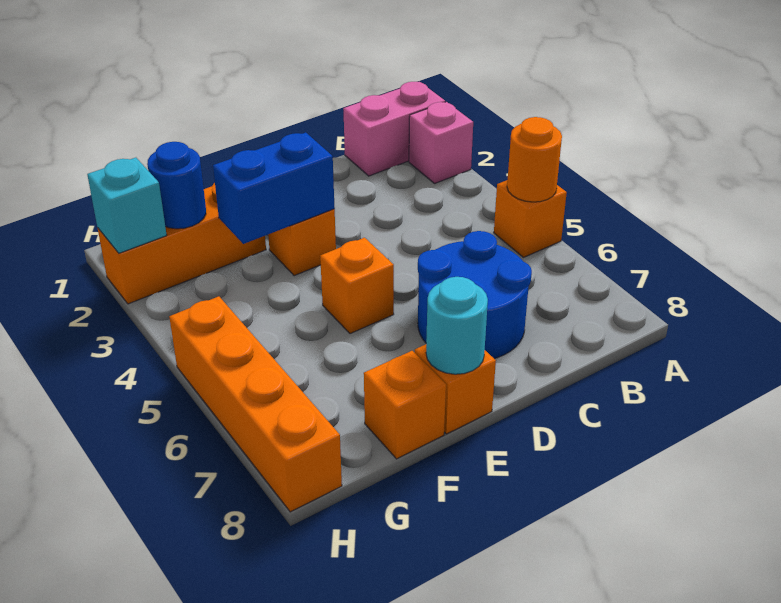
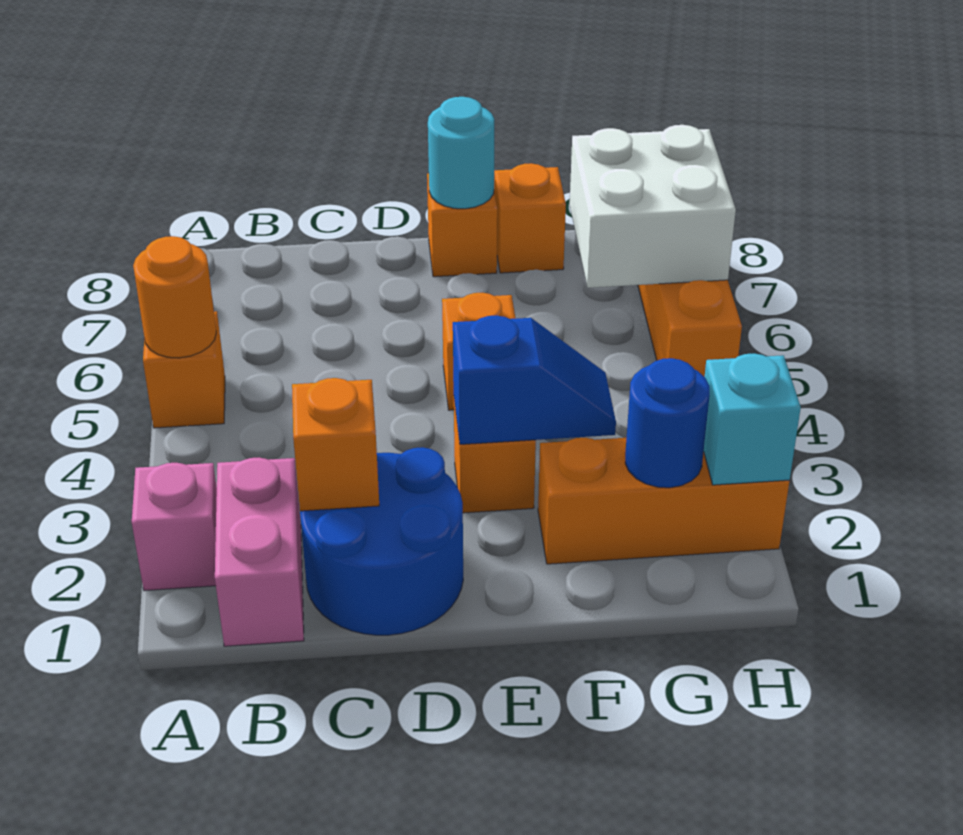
pink brick A1:B1 level 1 -> pink brick B1:B2 level 1
none -> orange brick C2 level 2
blue round brick C6:D7 level 1 -> blue round brick C1:D2 level 1
blue brick E3:F3 level 2 -> blue slope E3:F3 level 2 top E
none -> white brick G6:H7 level 2

